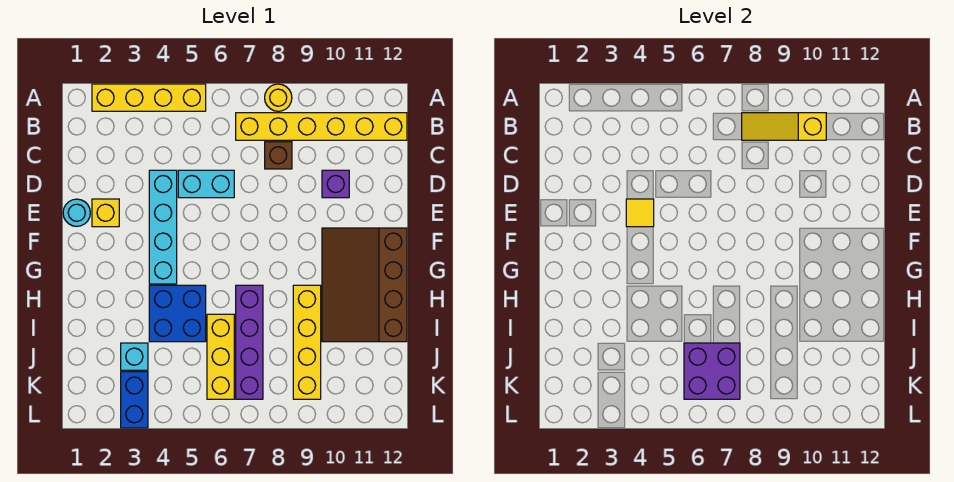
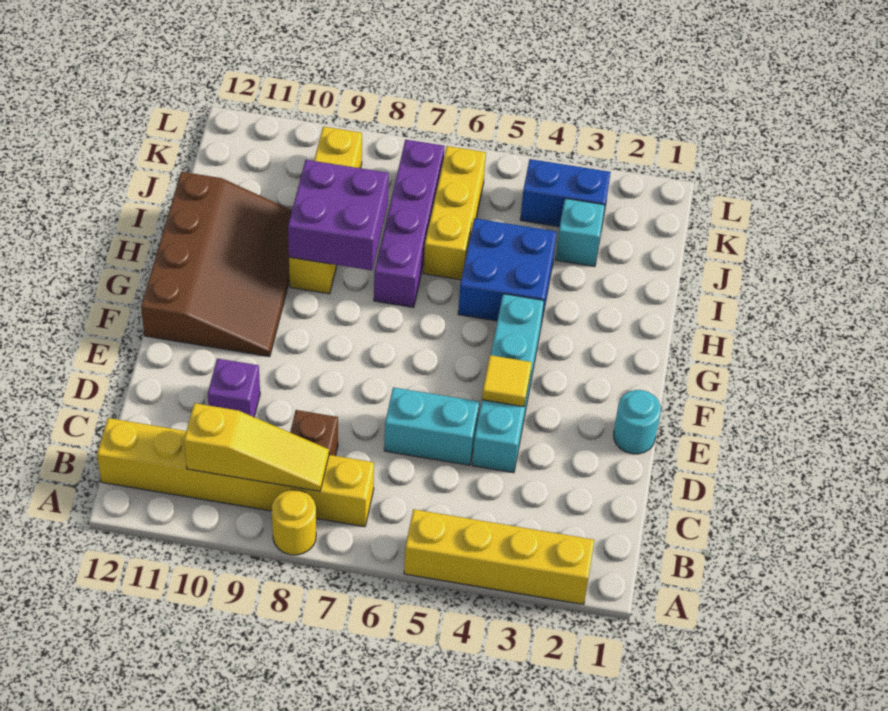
yellow brick E2 level 1 -> none
purple brick J6:K7 level 2 -> purple brick H8:I9 level 2
blue brick K3:L3 level 1 -> blue brick K3:K4 level 1

